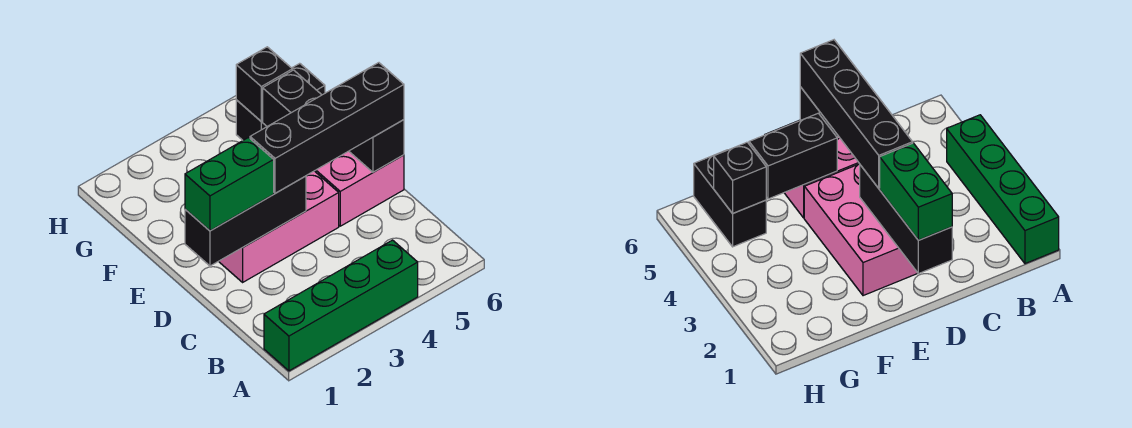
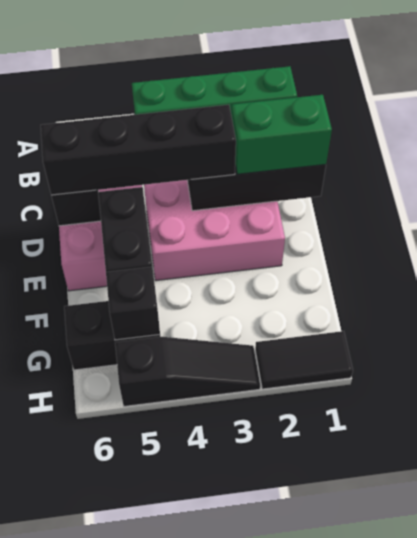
none -> black tile H1:H2 level 1
none -> black slope H3:H5 level 1 top 5

